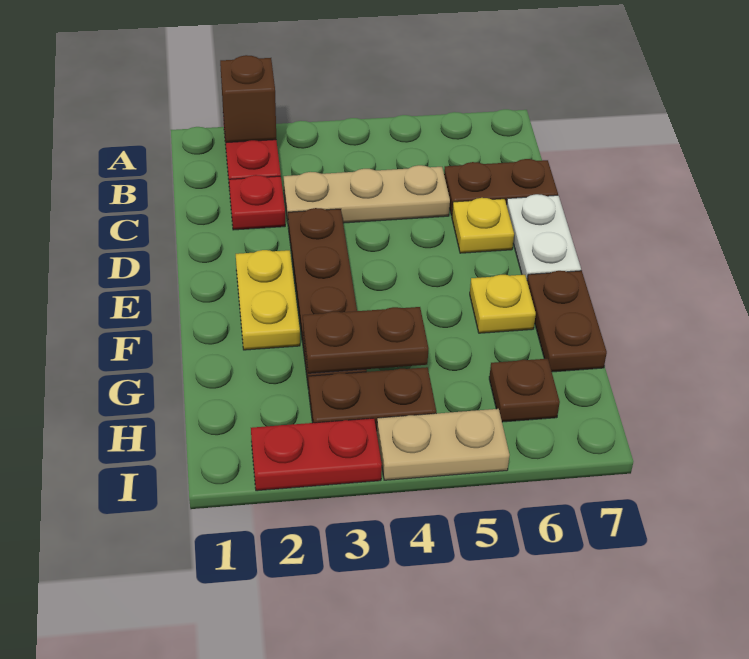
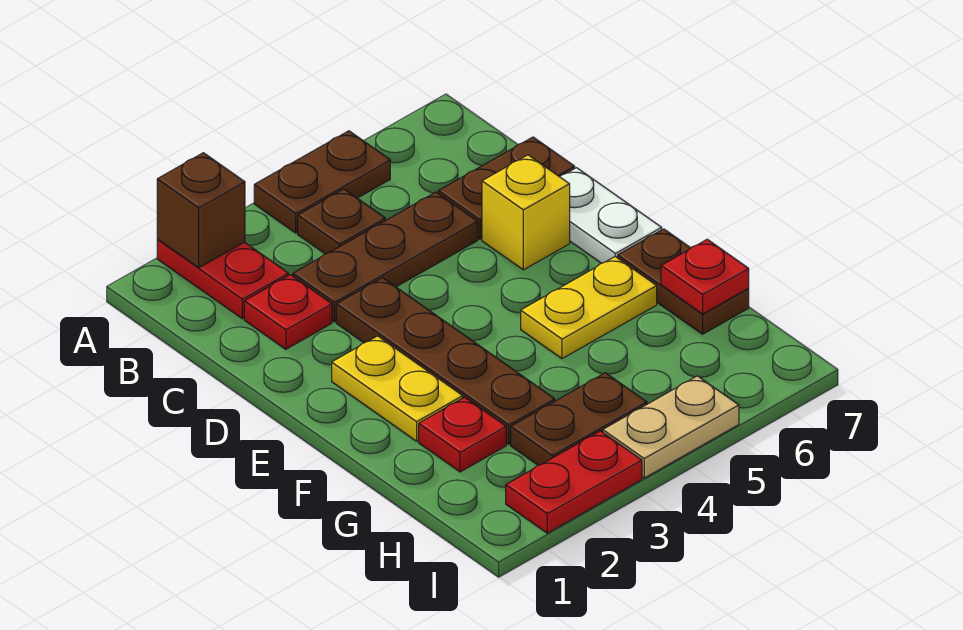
tan plate C3:C5 level 1 -> brown plate C3:C5 level 1
yellow plate D6 level 1 -> yellow brick D6 level 1
yellow plate F6 level 1 -> yellow plate F5:F6 level 1
none -> red plate G2 level 1
brown plate G3:G4 level 2 -> brown plate A4:A5 level 1
none -> red plate G7 level 2
brown plate H6 level 1 -> brown plate B4 level 1

